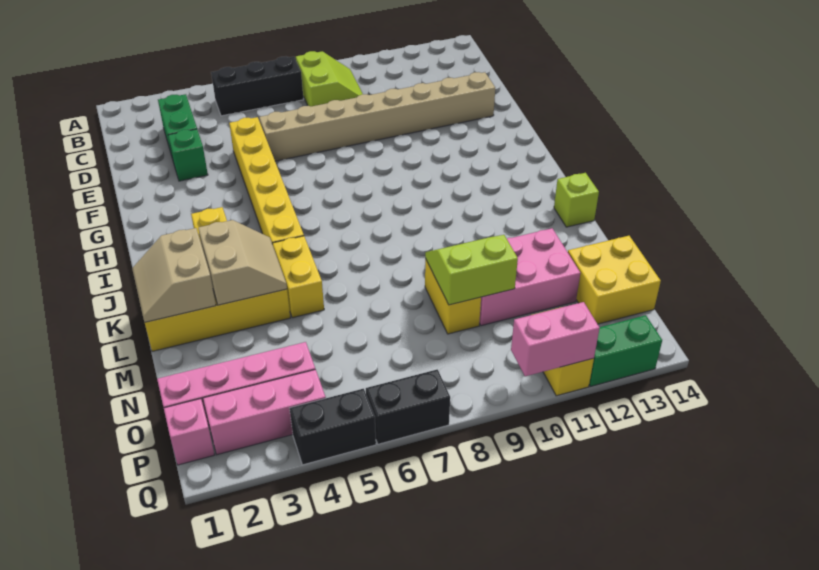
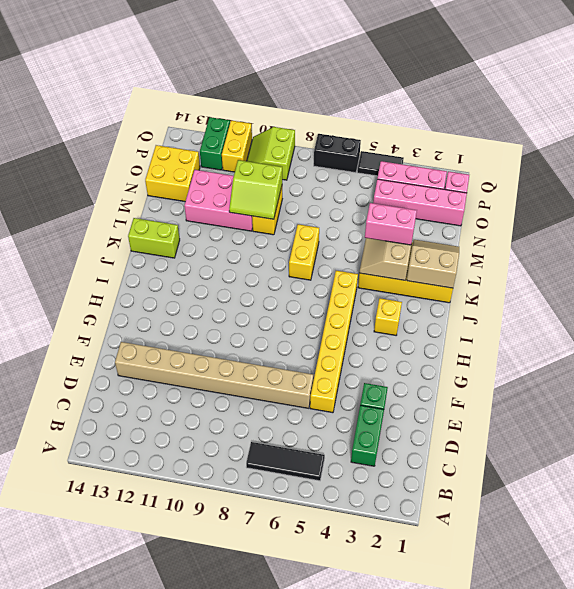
black brick B5:B7 level 1 -> black tile B5:B7 level 1
lime slope B8:C9 level 1 top 8 -> lime slope P9:Q10 level 1 top 9
tan slope K1:L2 level 2 top 2 -> tan slope K1:L2 level 2 top K
yellow brick K5:L5 level 1 -> yellow brick K7:L7 level 1
lime brick K14 level 1 -> lime brick K13:K14 level 1
black brick Q4:Q5 level 1 -> black tile Q4:Q5 level 1
pink brick Q10:Q11 level 2 -> pink brick L3:L4 level 3
green brick Q12:Q13 level 1 -> green brick P12:Q12 level 1

